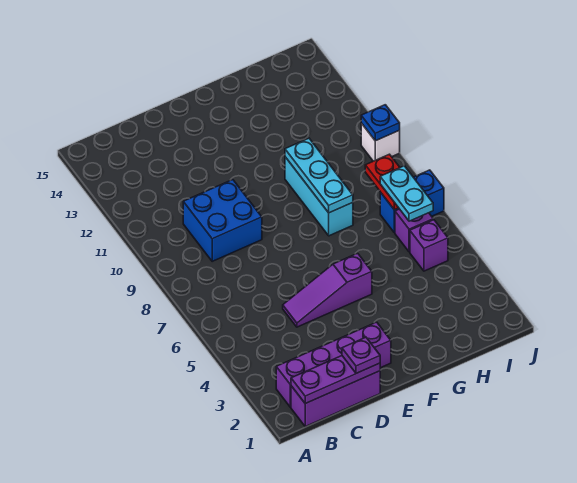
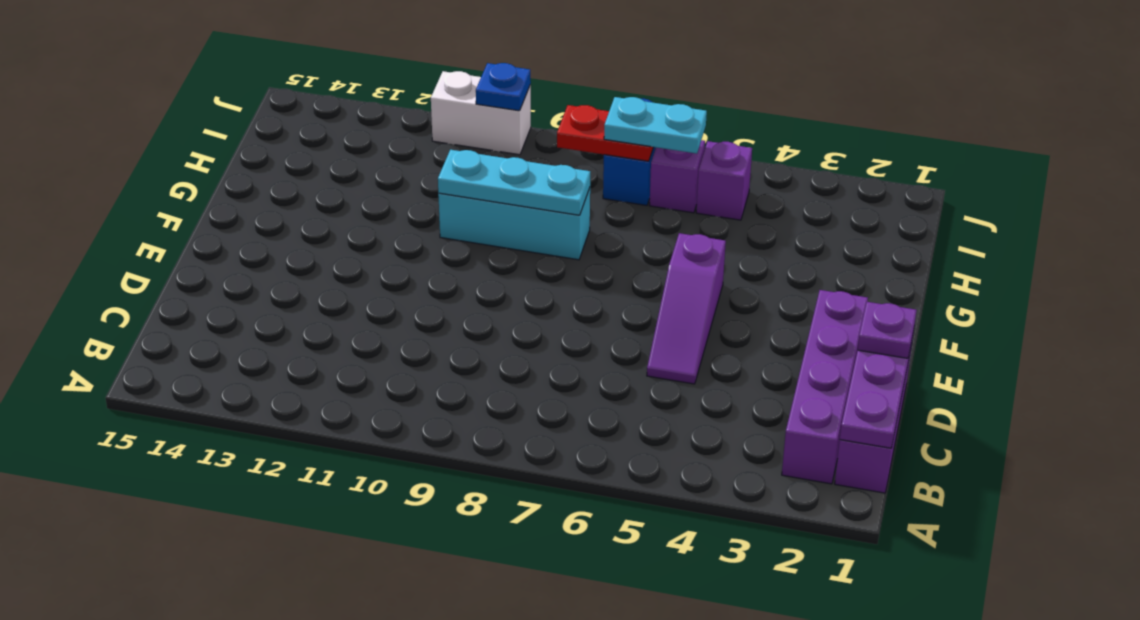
blue brick C9:D10 level 1 -> none
white brick J10 level 1 -> white brick J10:J11 level 1

